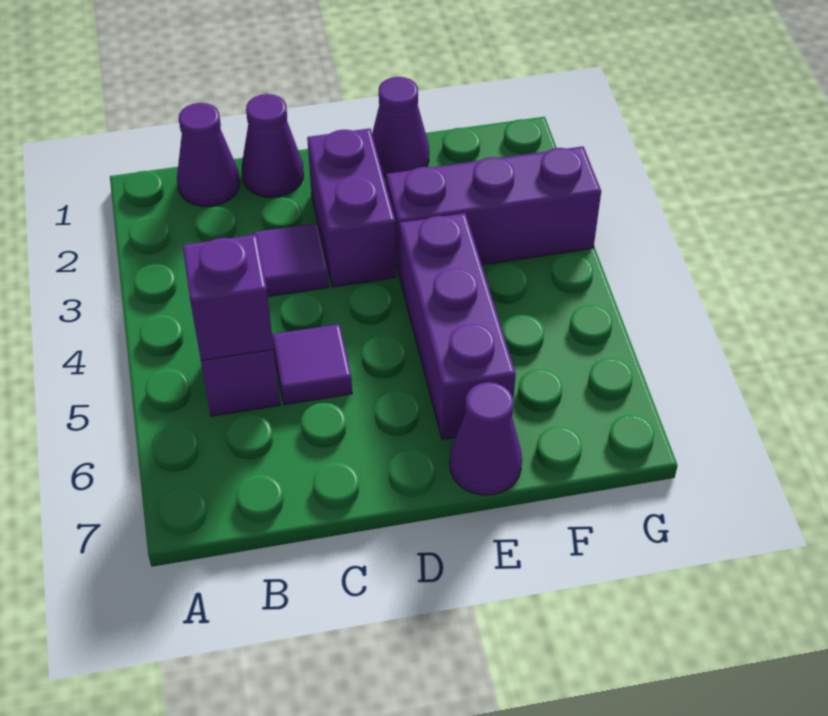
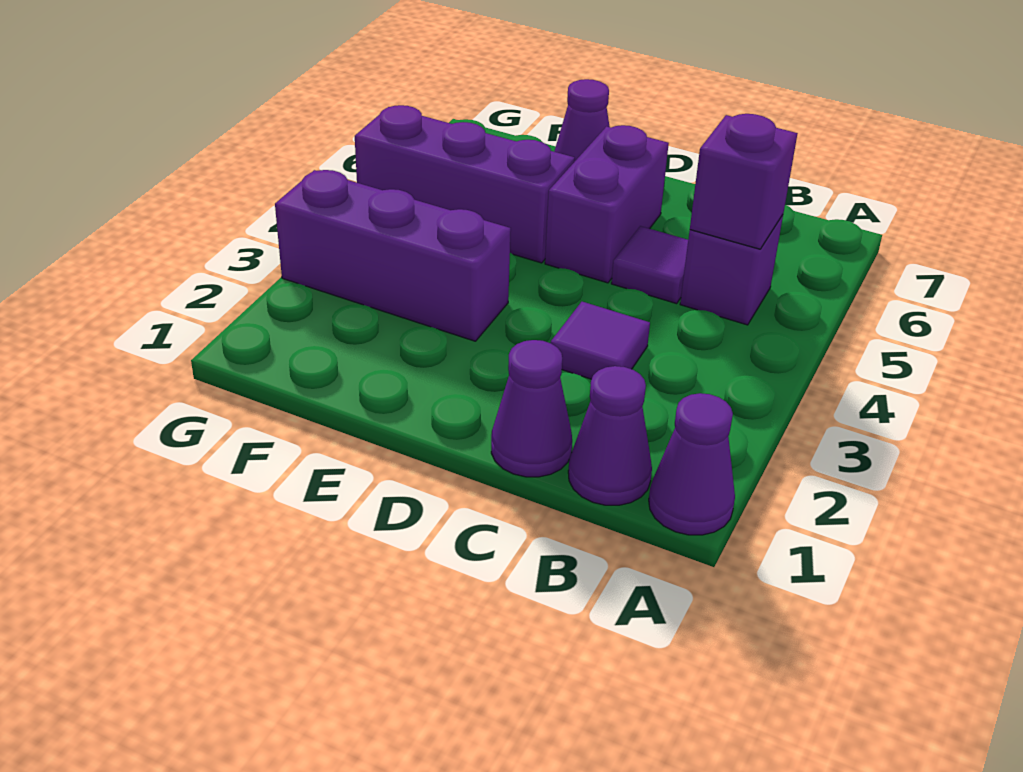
purple brick D2:D3 level 1 -> purple brick D5:D6 level 1
purple cone E1 level 1 -> purple cone A1 level 1
purple brick E4:E6 level 1 -> purple brick E5:G5 level 1

